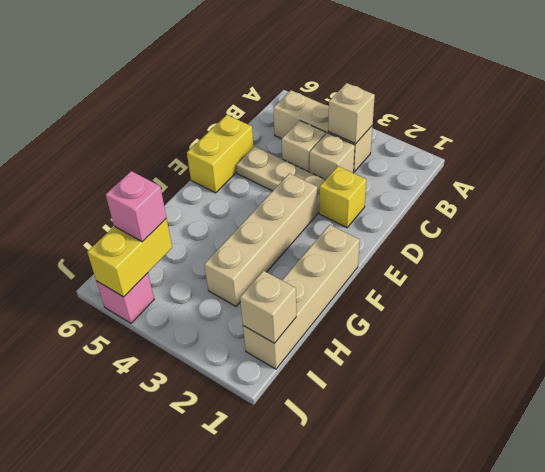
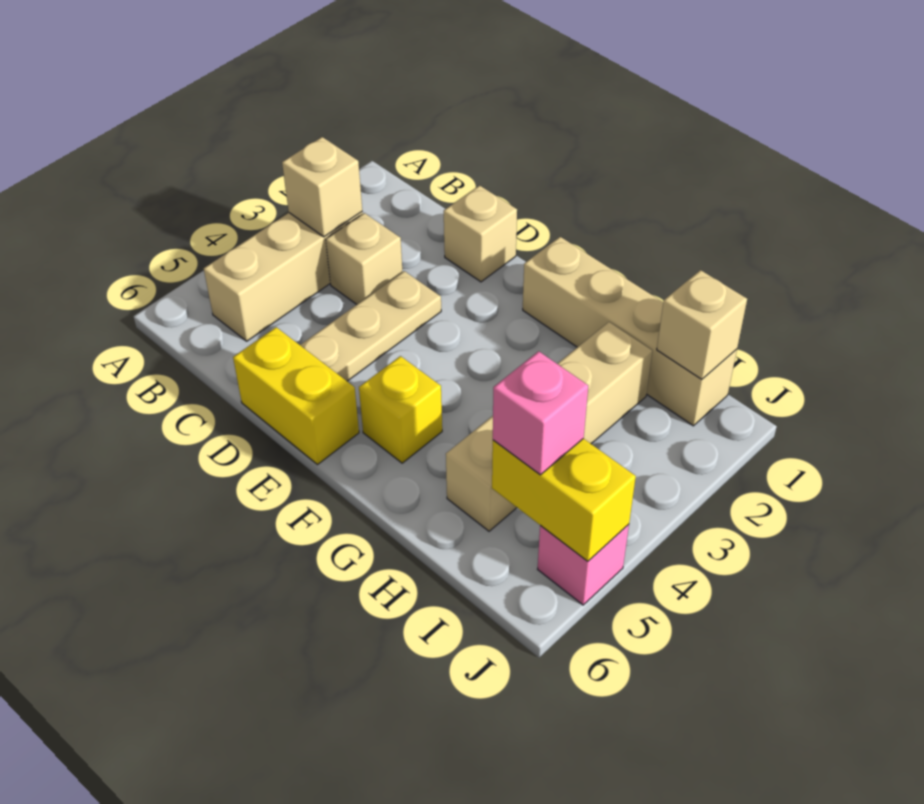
tan brick C4 level 1 -> tan brick D1 level 1
yellow brick D2 level 1 -> yellow brick F5 level 1
tan brick E3:H3 level 1 -> tan brick H2:H5 level 1

